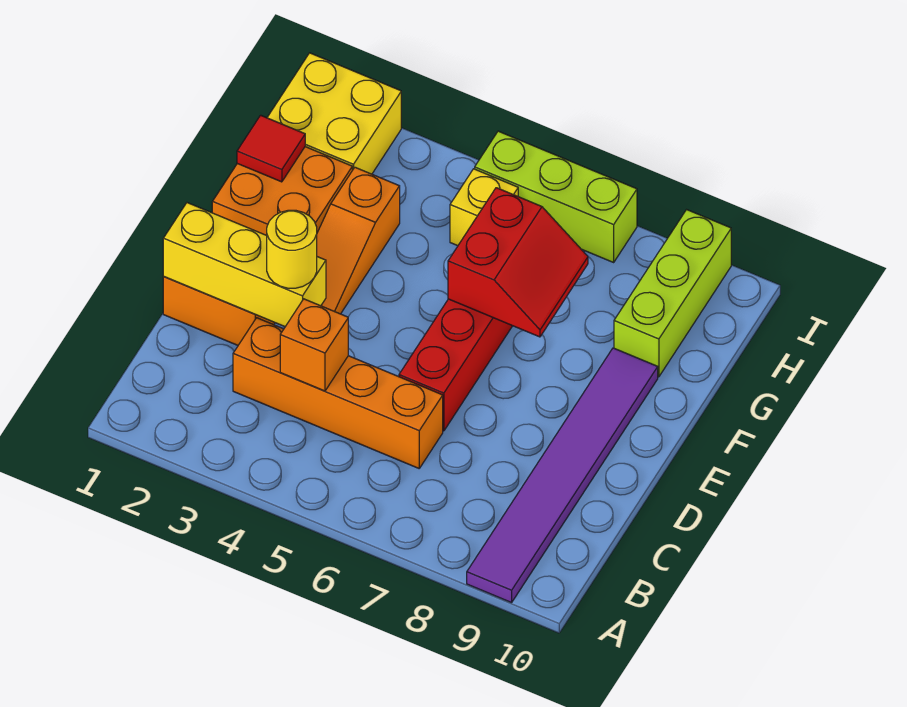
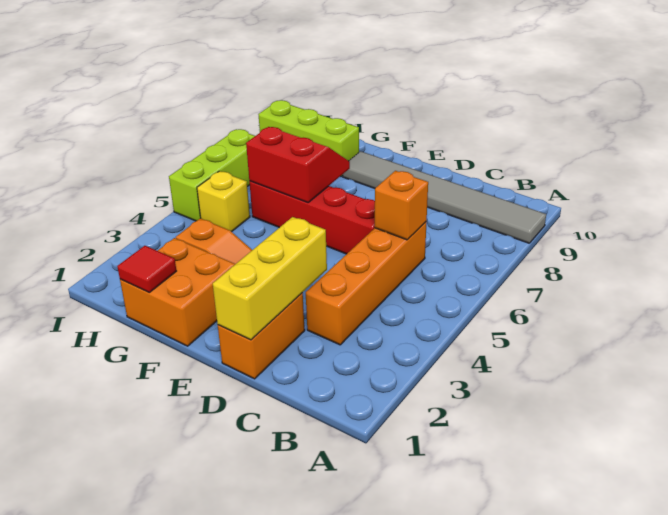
purple tile A9:F9 level 1 -> grey tile A9:F9 level 1
orange brick C4 level 2 -> orange brick C6 level 2
yellow round brick D3 level 3 -> none
yellow brick H1:I2 level 1 -> none

